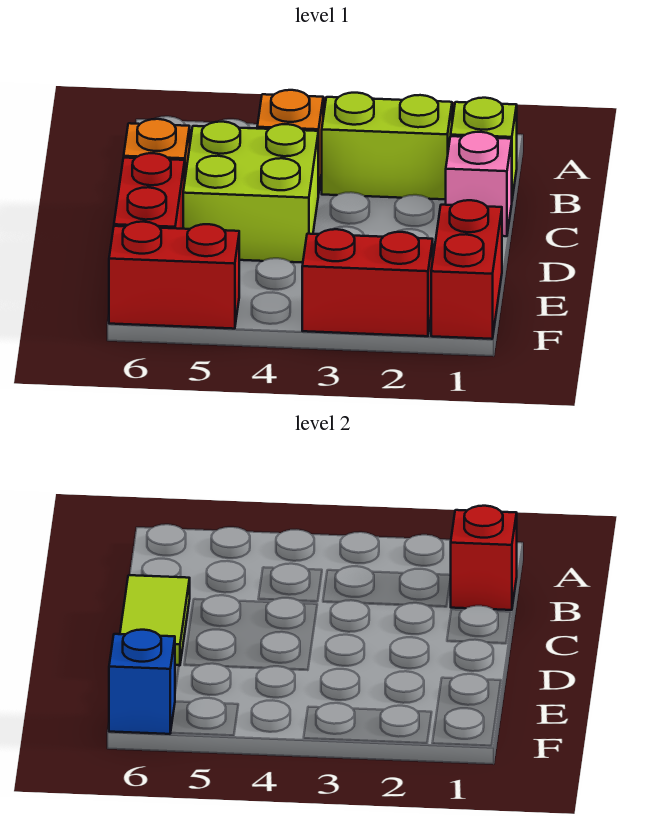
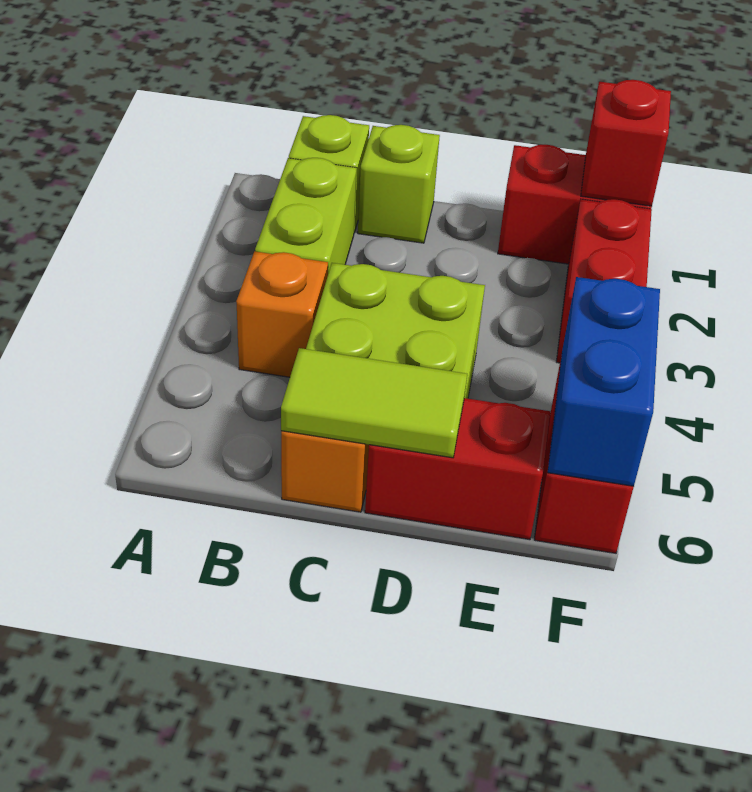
red brick B1 level 2 -> red brick F1 level 2
pink brick C1 level 1 -> lime brick C1 level 1
blue brick F6 level 2 -> blue brick F5:F6 level 2

